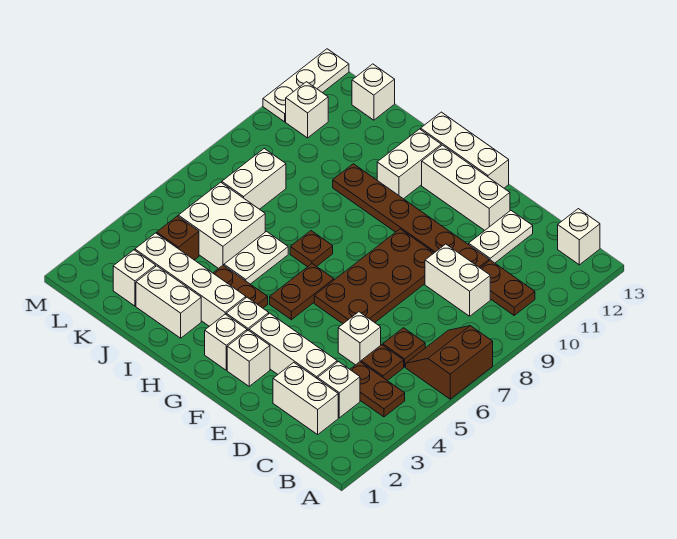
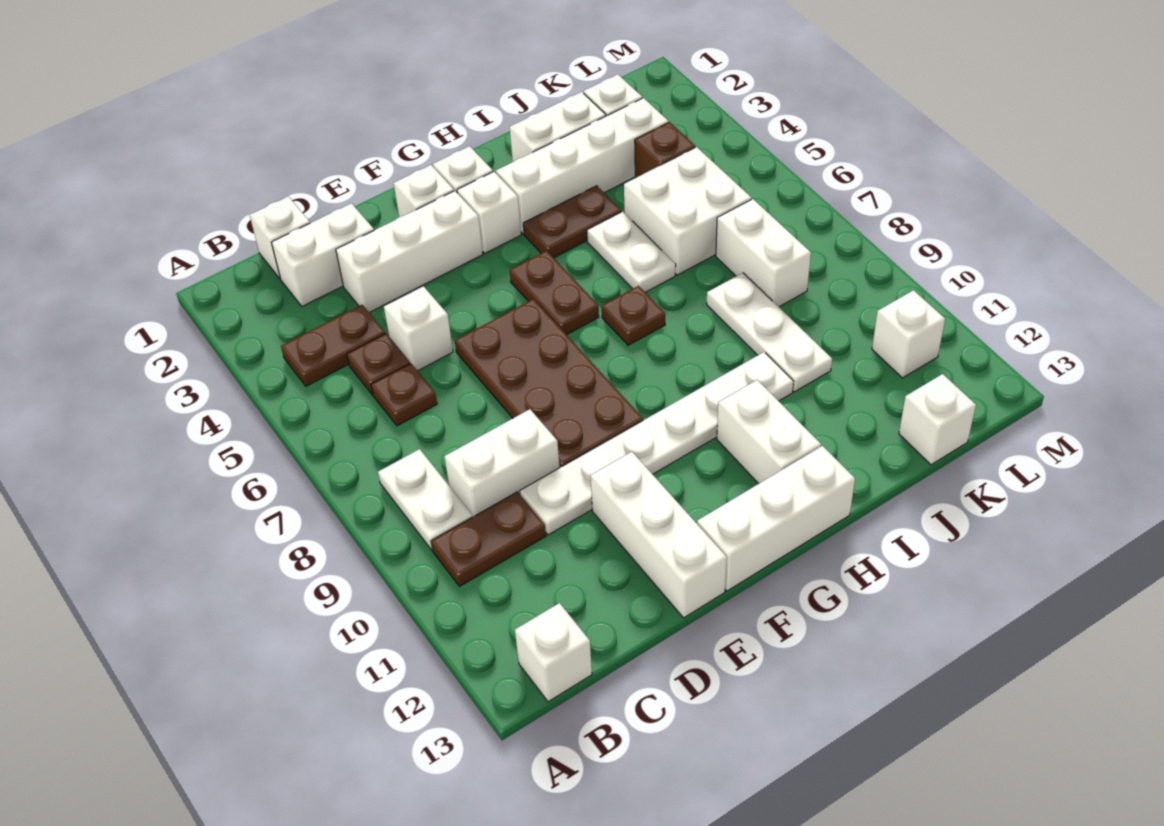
brown slope A6:B7 level 1 top A -> none
white brick C3 level 1 -> white brick C1 level 1
brown plate D10:I10 level 1 -> white plate D10:I10 level 1
white plate D11:D12 level 1 -> white plate B8:B9 level 1
white brick E12:G12 level 1 -> white brick E11:E13 level 1
white plate M11:M13 level 1 -> white plate J8:J10 level 1

